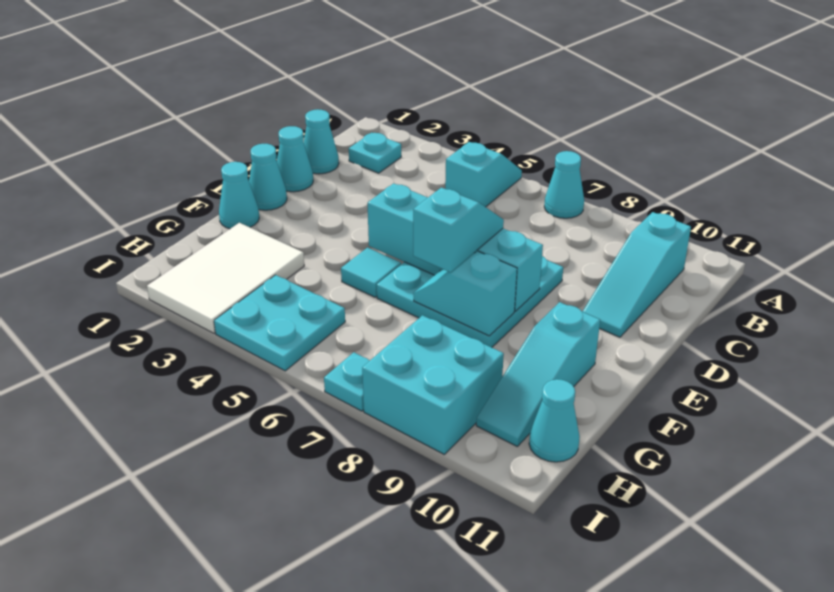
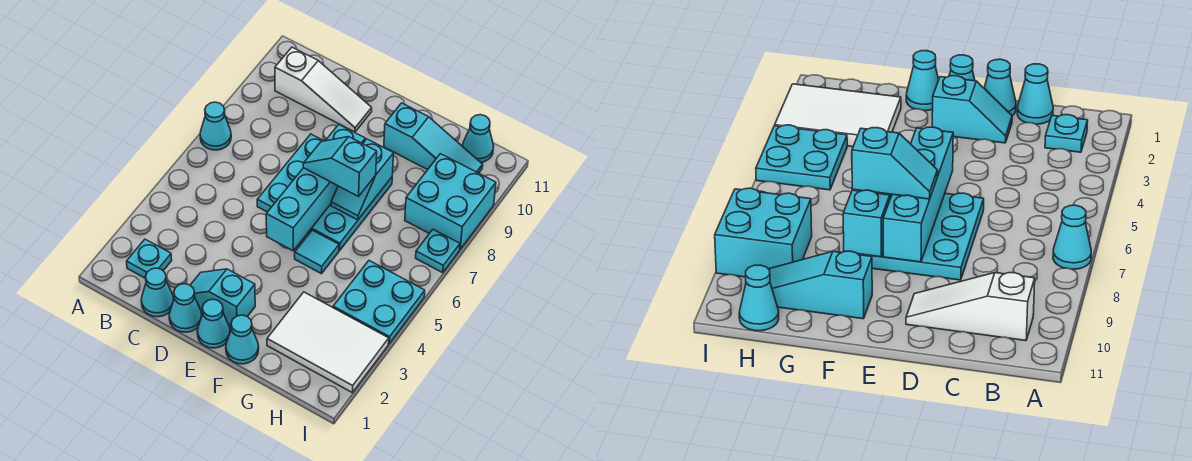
cyan slope A5:B5 level 1 top B -> cyan slope D2:E2 level 1 top E
cyan slope B10:D10 level 1 top B -> white slope B10:D10 level 1 top B

